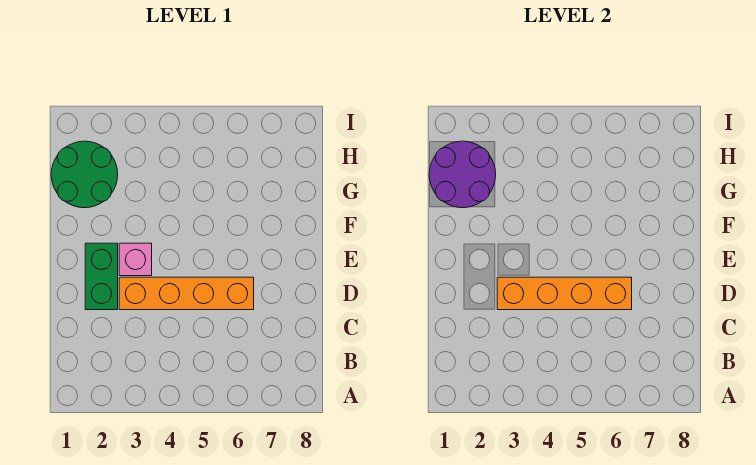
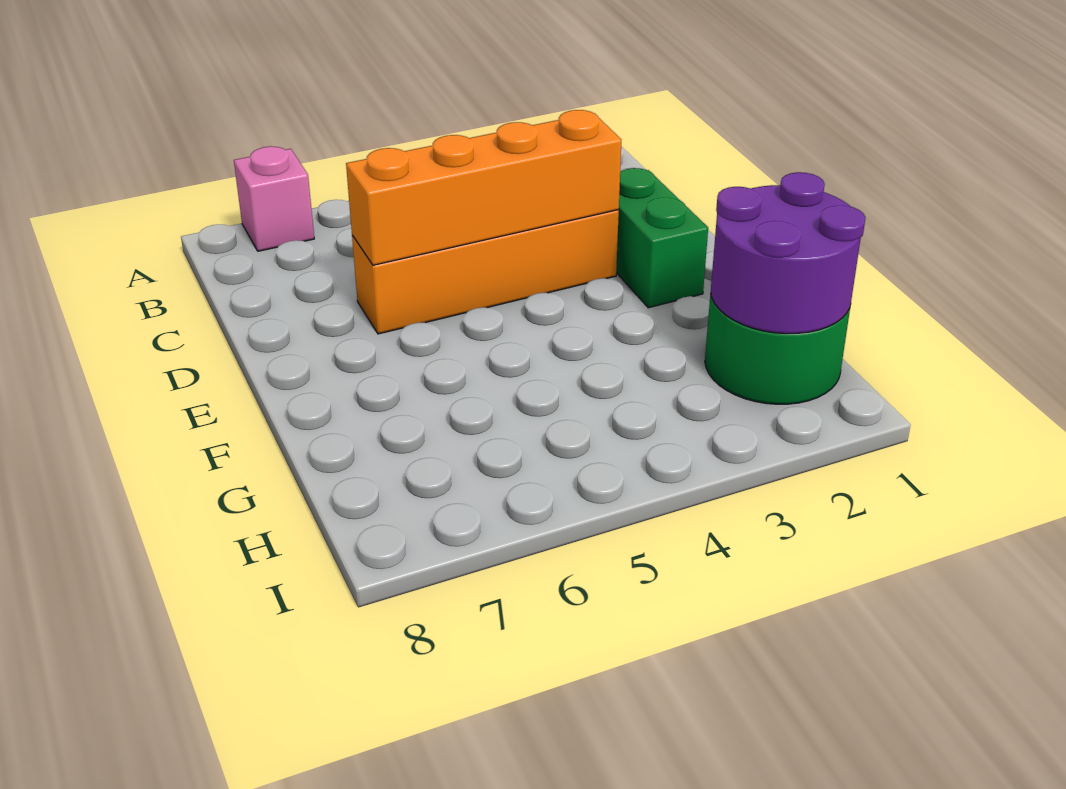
pink brick E3 level 1 -> pink brick A7 level 1

